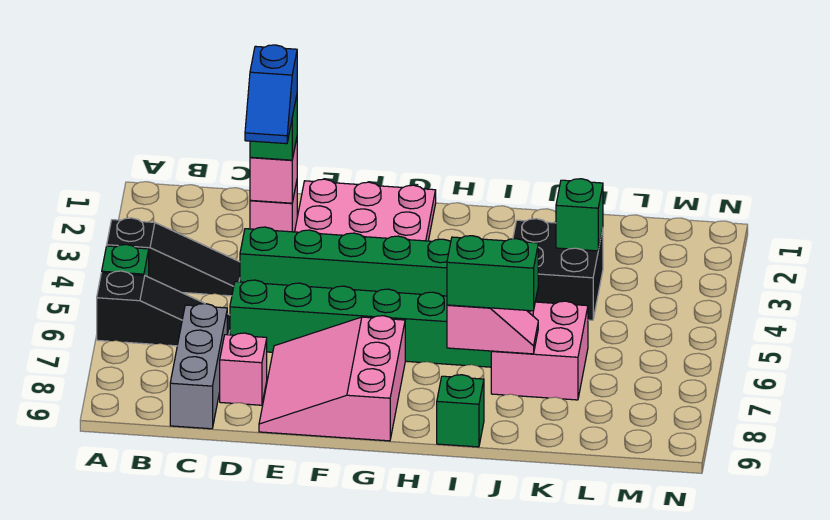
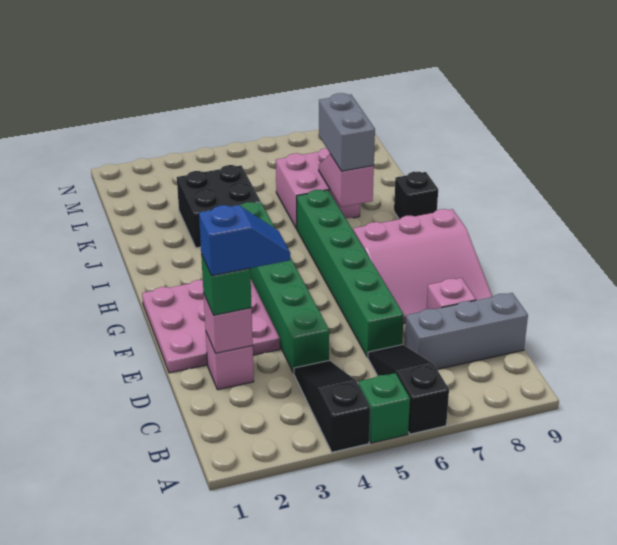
green brick I7:J7 level 3 -> grey brick I7:J7 level 3
green brick I9 level 1 -> black brick I9 level 1
green brick K3 level 2 -> none

